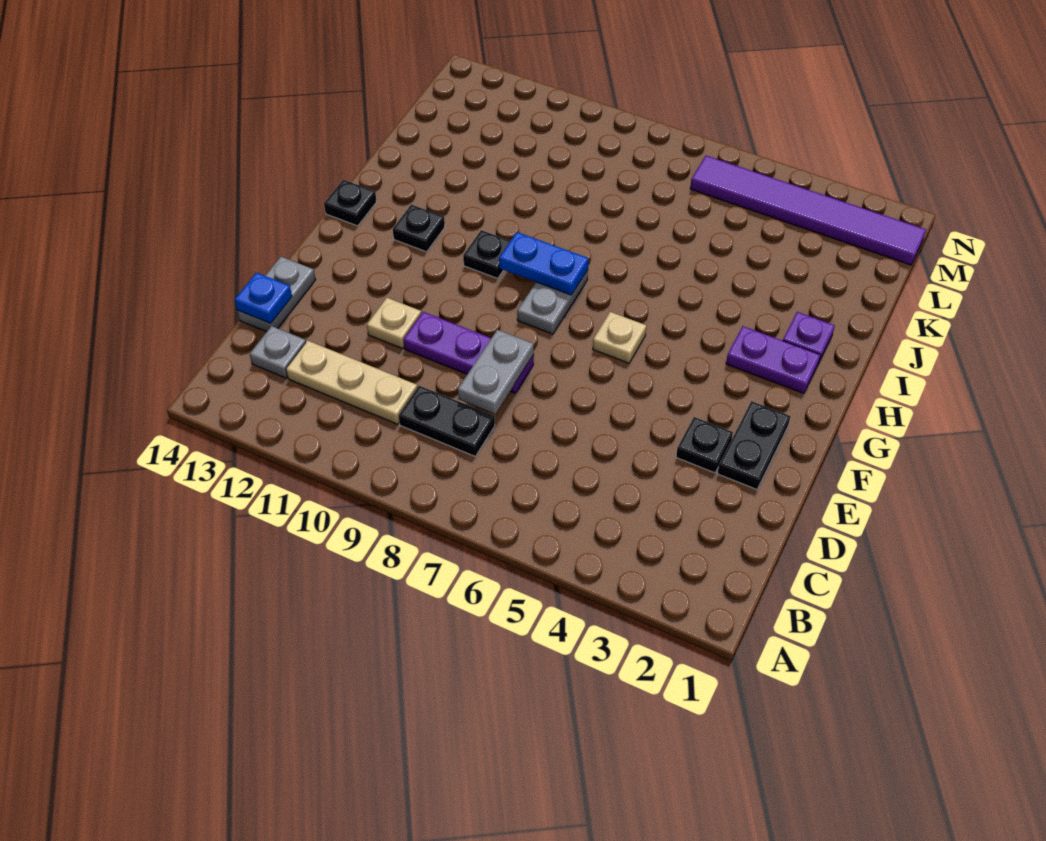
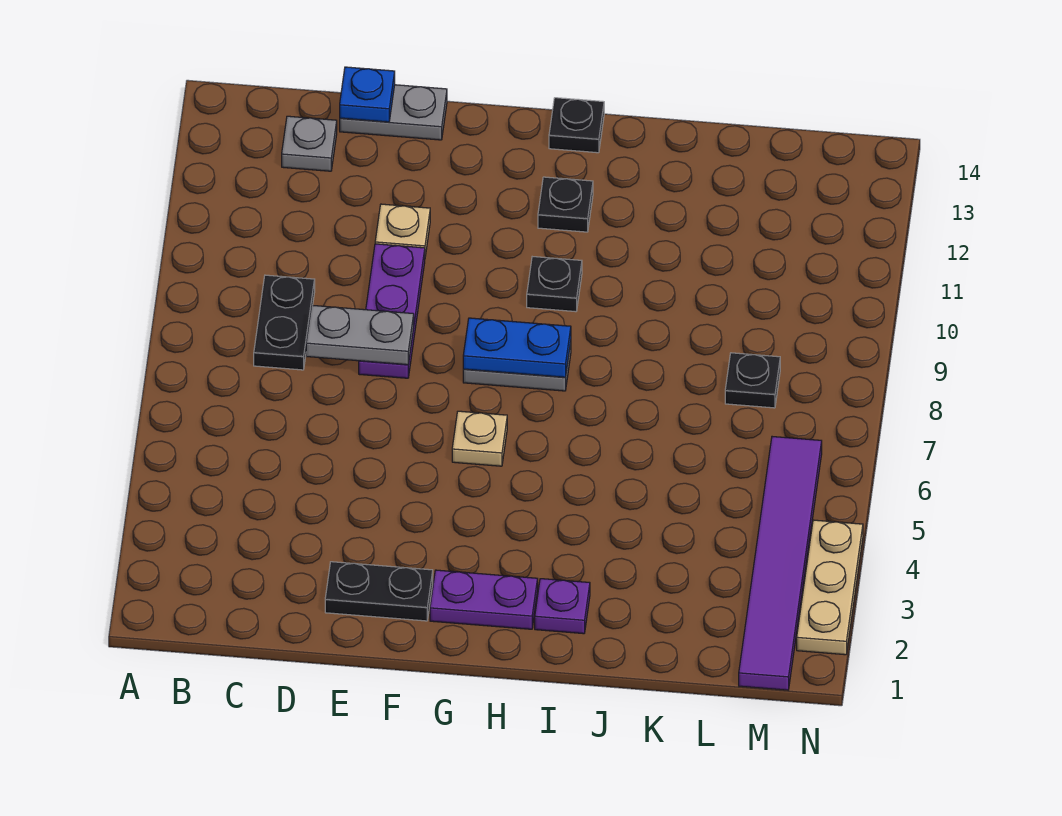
tan plate C10:C12 level 1 -> tan plate N2:N4 level 1
black plate E3 level 1 -> black plate L8 level 1
purple plate H2:H3 level 1 -> purple plate G2:H2 level 1
blue plate H8:H9 level 2 -> blue plate G8:H8 level 2

